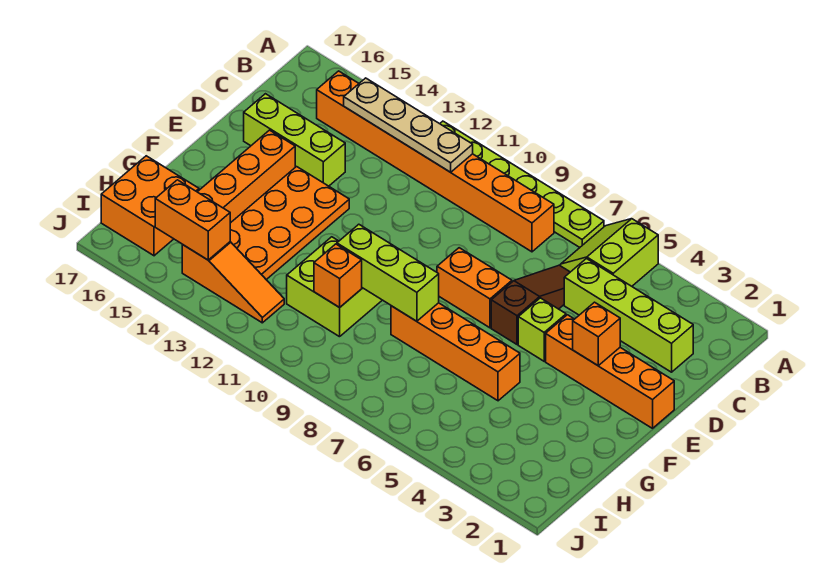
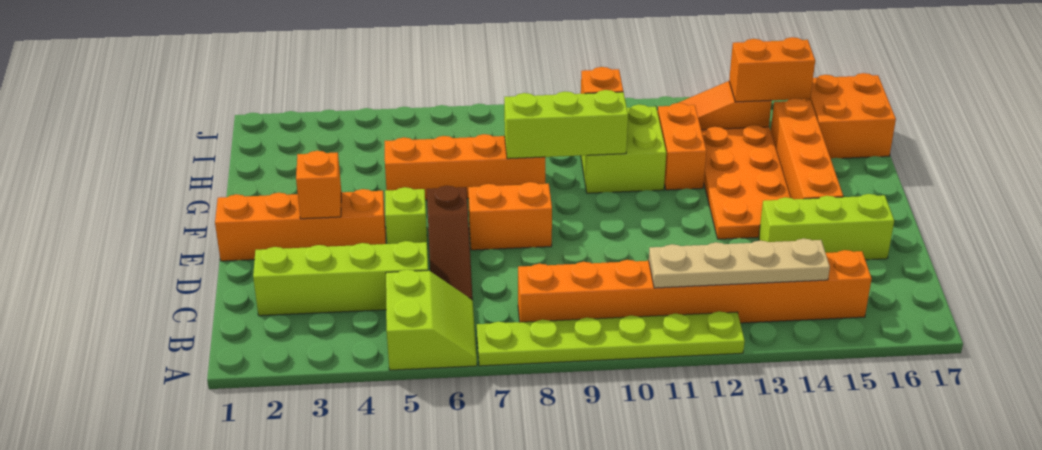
none -> orange brick G12:H12 level 1

